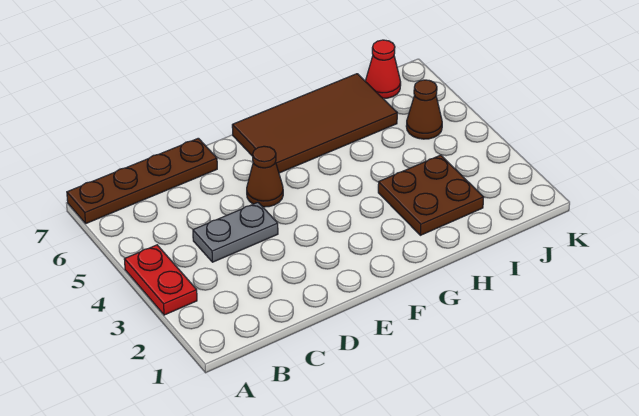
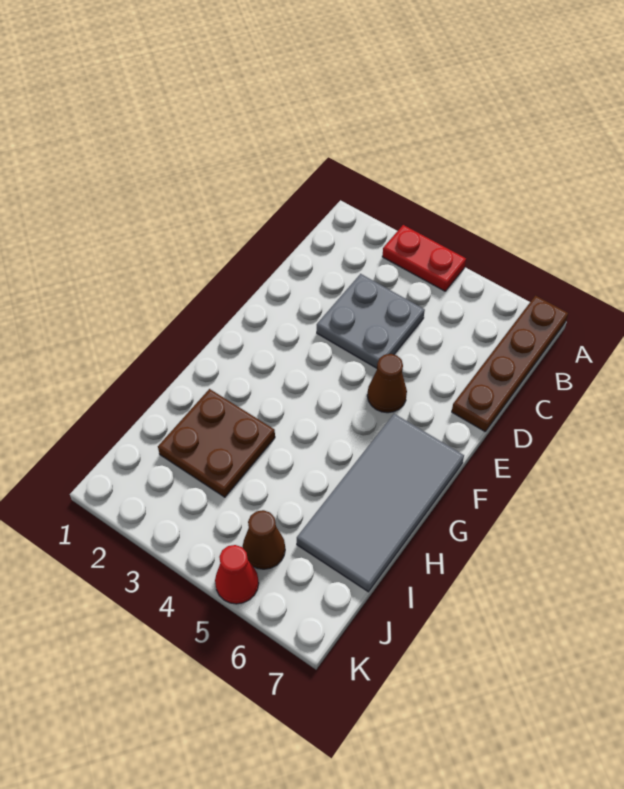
grey plate C4:D4 level 1 -> grey plate C3:D4 level 1
brown tile F6:I7 level 1 -> grey tile F6:I7 level 1
red cone J7 level 1 -> red cone K5 level 1

